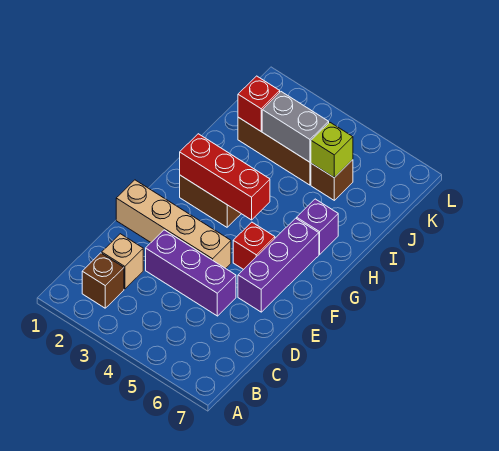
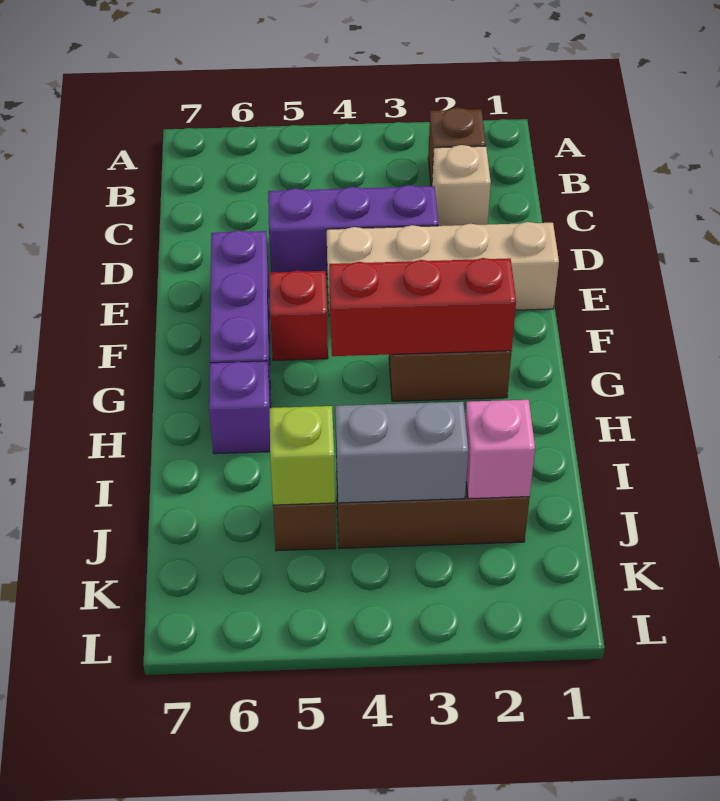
red brick J2 level 2 -> pink brick J2 level 2

